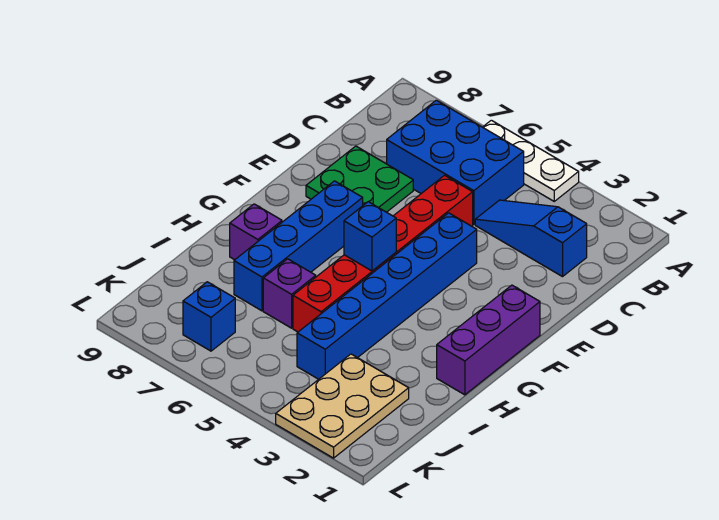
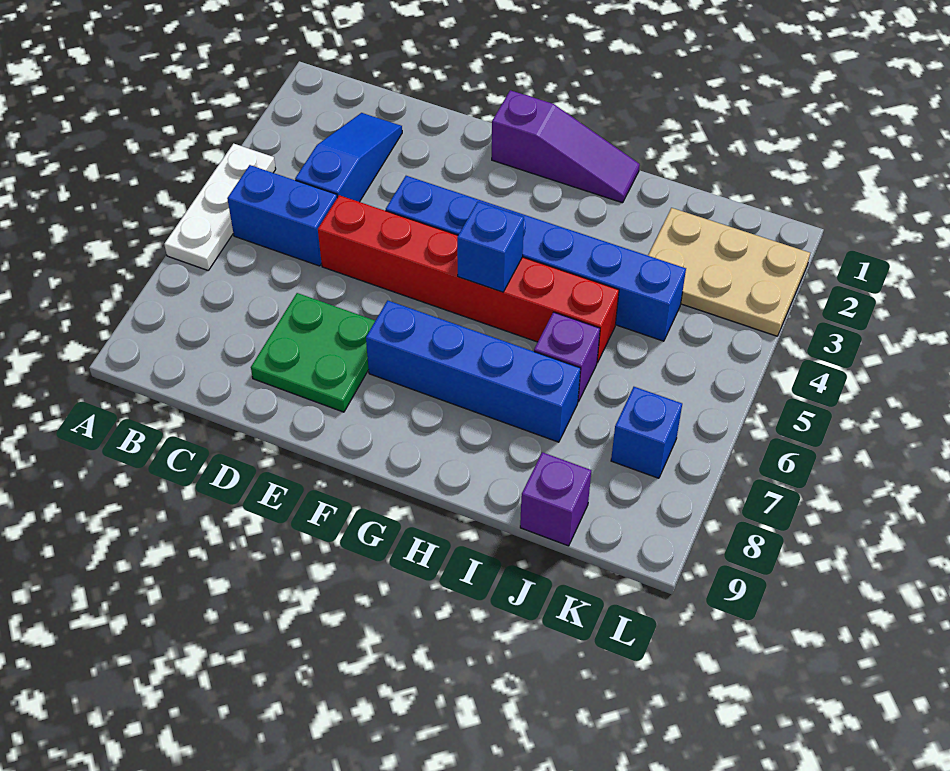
blue brick B5:C7 level 1 -> blue brick B5:C5 level 1
blue slope C2:C4 level 1 top 2 -> blue slope C2:C4 level 1 top 4
purple brick F1:H1 level 1 -> purple slope F1:H1 level 1 top F
purple brick H8 level 1 -> purple brick J9 level 1

